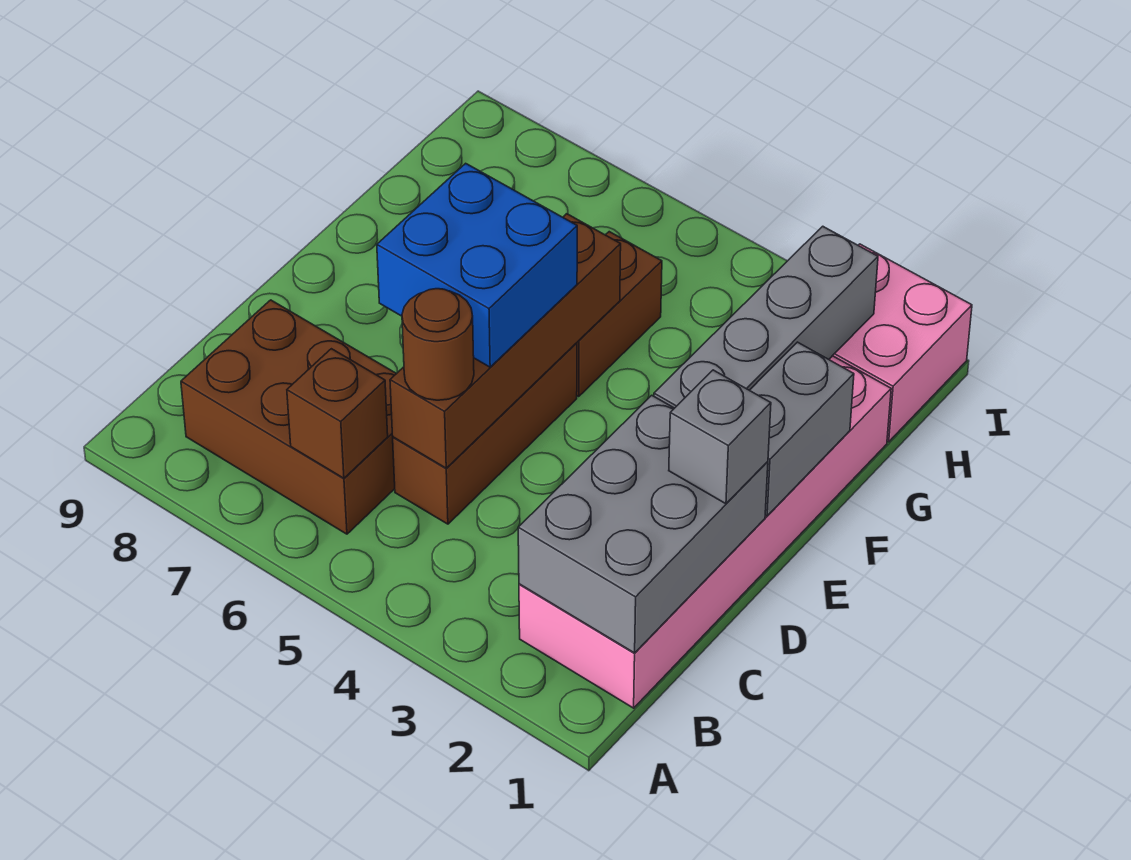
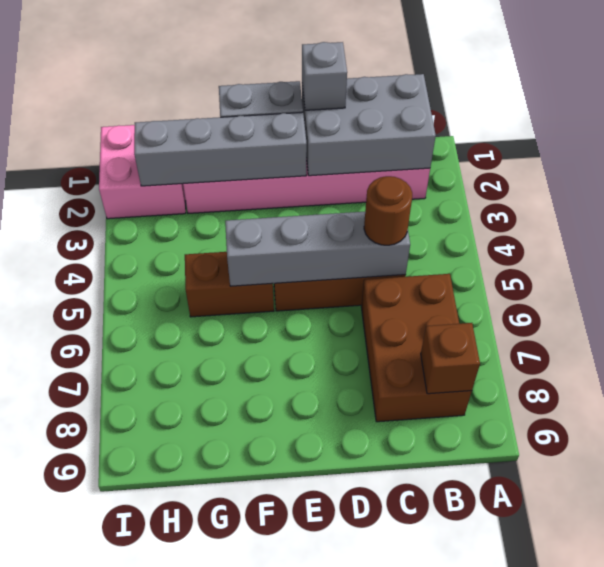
brown brick B6 level 2 -> brown brick B8 level 2
brown brick C5:F5 level 2 -> grey brick C5:F5 level 2
blue brick D5:E6 level 3 -> none

